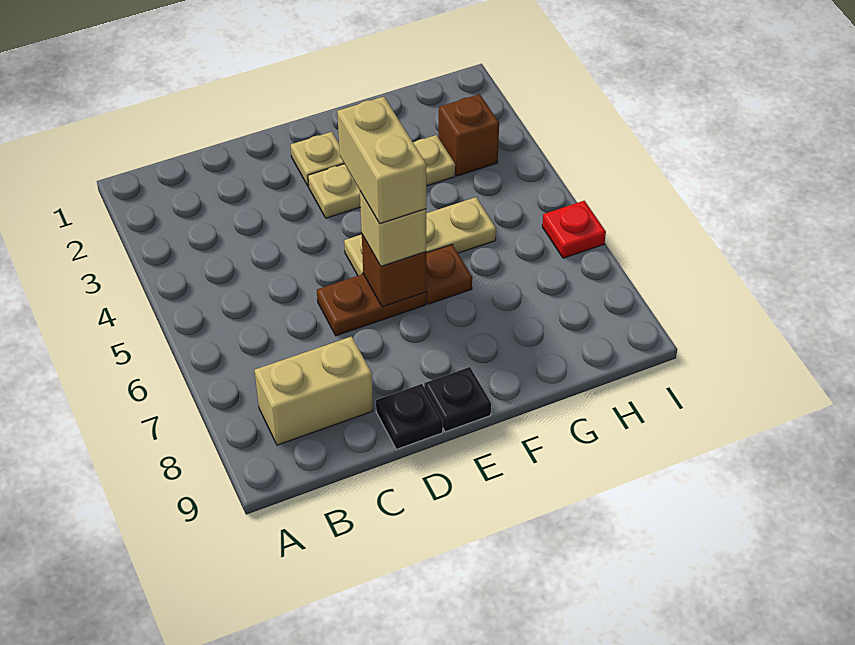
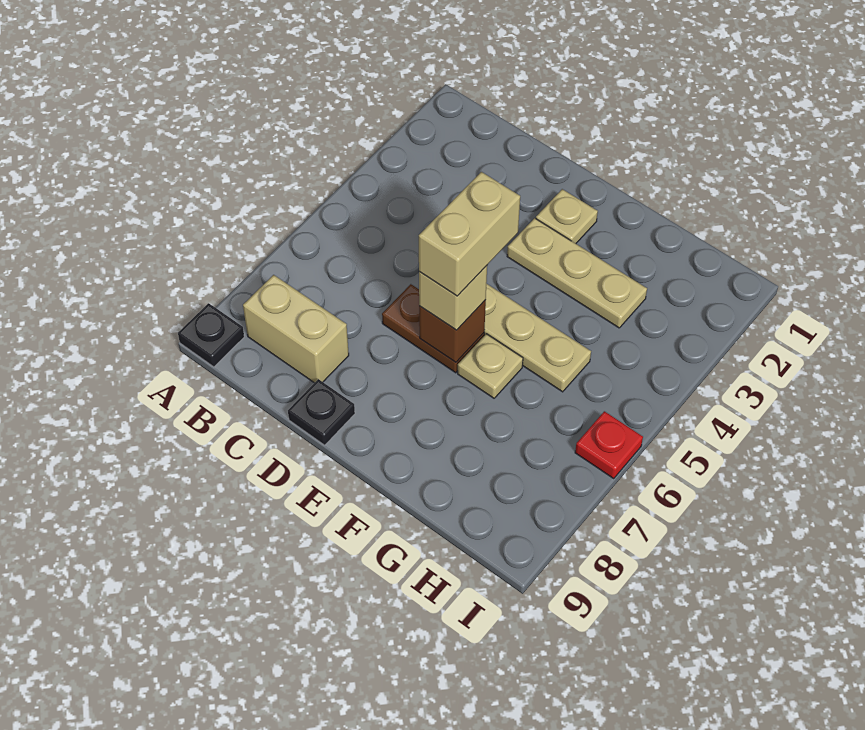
black plate E9 level 1 -> black plate A9 level 1
brown plate F6 level 1 -> tan plate F6 level 1
brown brick H3 level 1 -> none

